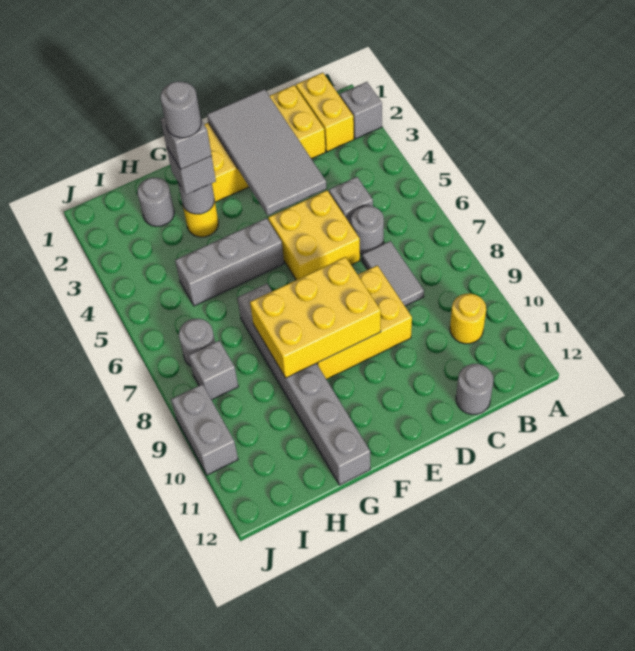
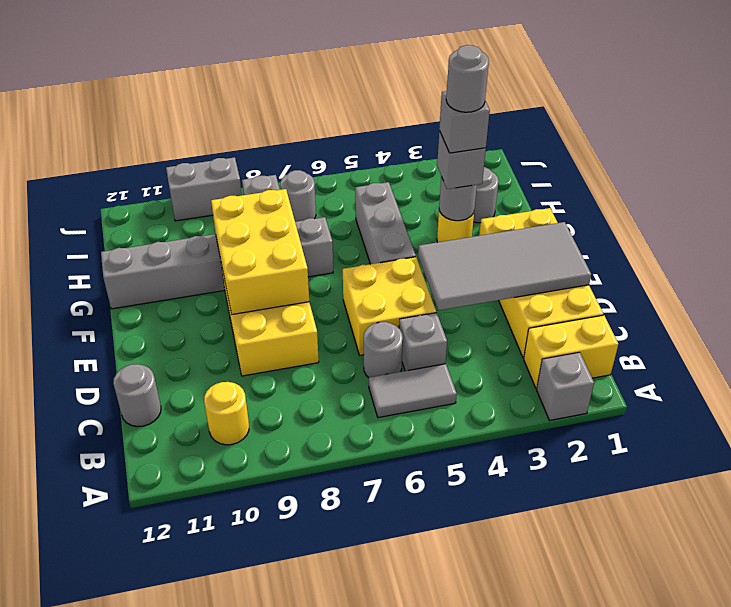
grey tile C7:C8 level 1 -> grey tile B5:B6 level 1

